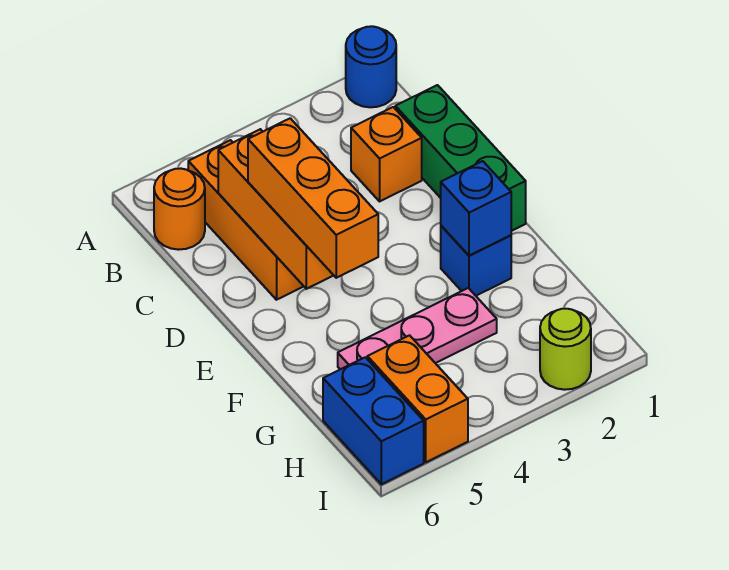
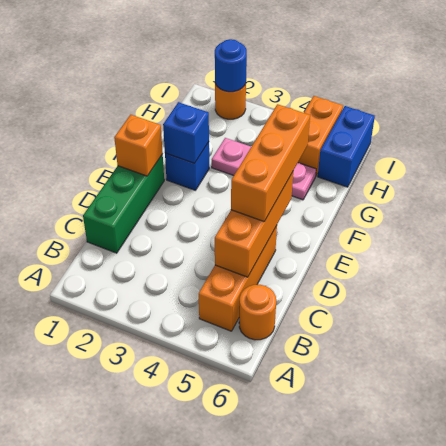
blue round brick A1 level 1 -> blue round brick I2 level 2
orange brick C2 level 1 -> orange brick E1 level 2
lime round brick I2 level 1 -> orange round brick I2 level 1

